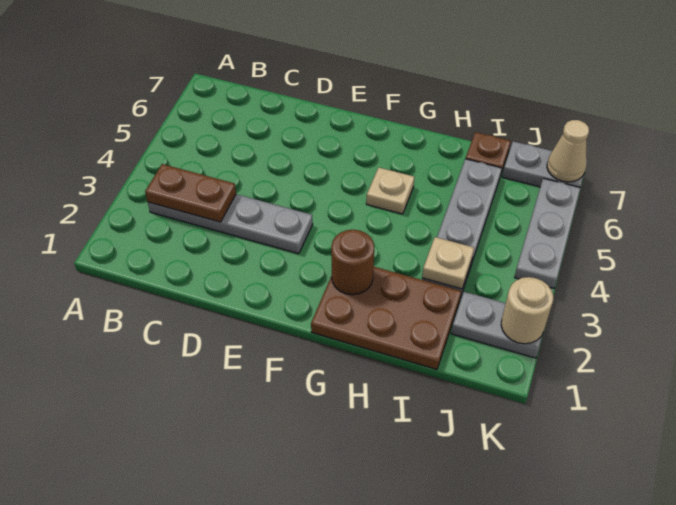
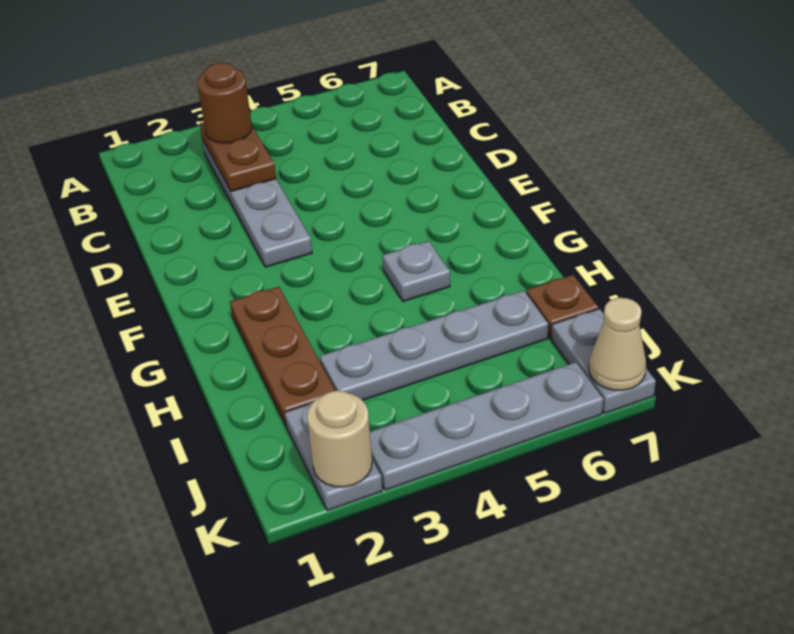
brown plate G1:I2 level 1 -> brown plate G2:I2 level 1
brown round brick G2 level 2 -> brown round brick B3 level 3
tan plate G5 level 1 -> grey plate G5 level 1
tan plate I3 level 2 -> none
grey plate K4:K6 level 1 -> grey plate K3:K6 level 1

